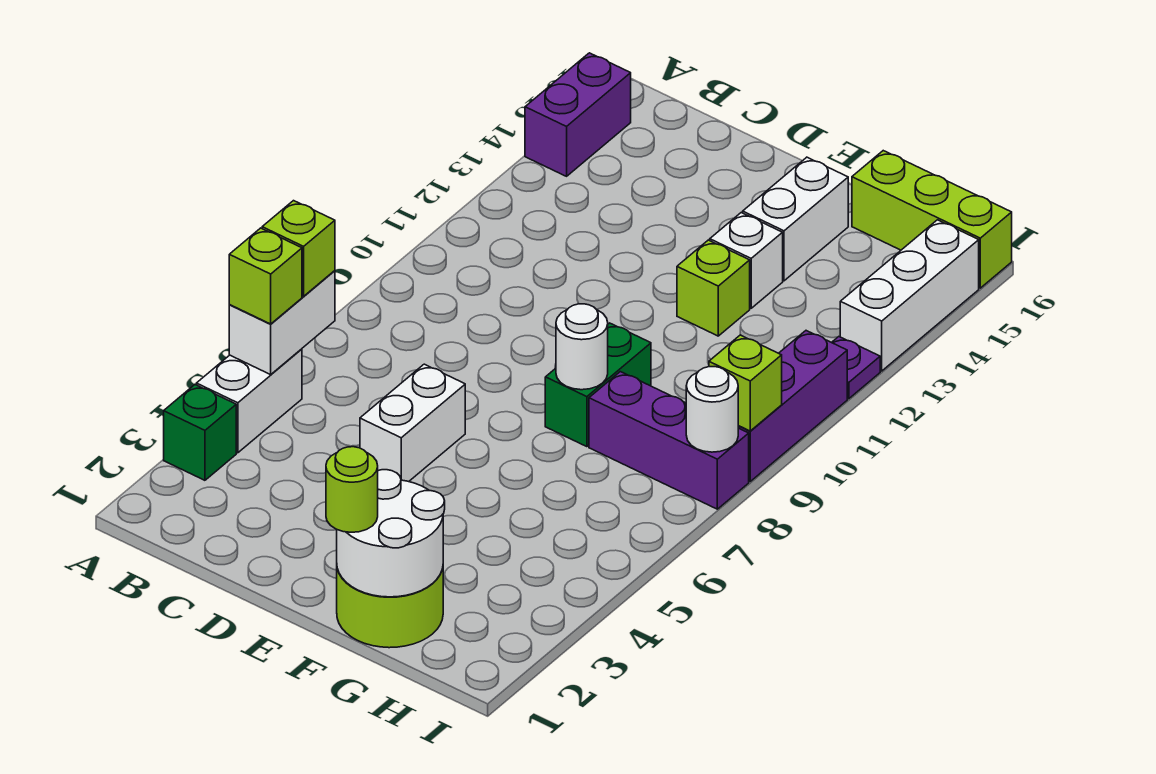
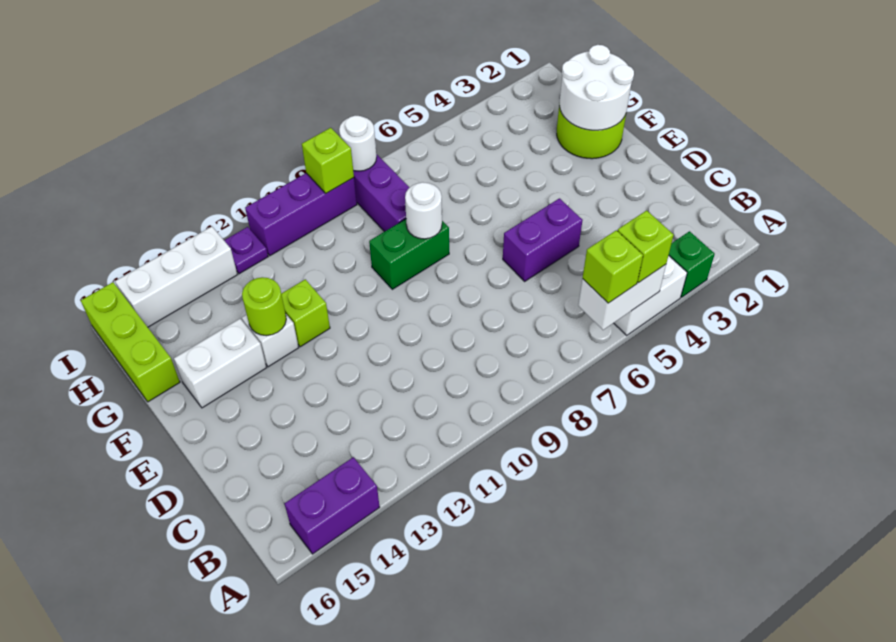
white brick D5:D6 level 1 -> purple brick D5:D6 level 1
lime round brick F1 level 3 -> lime round brick F13 level 2

